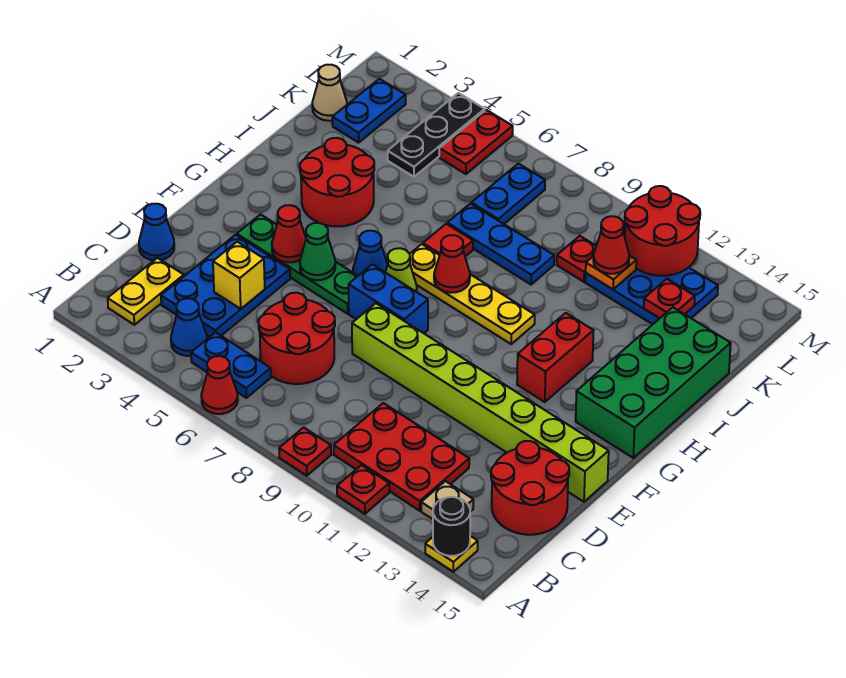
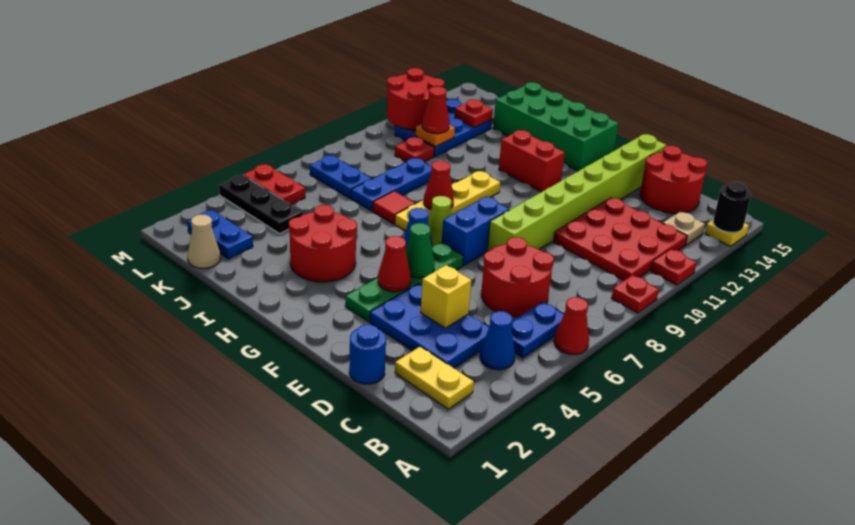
red plate B10:C12 level 1 -> red plate B10:D12 level 1
blue cone D1 level 1 -> blue round brick D1 level 1

